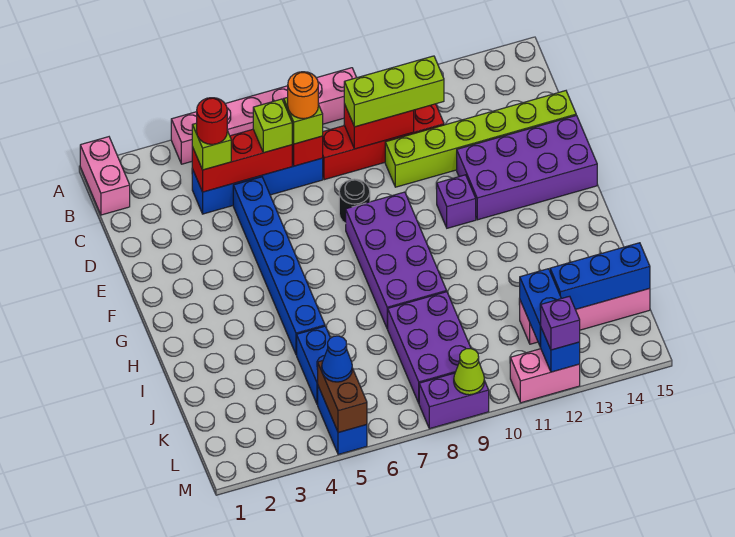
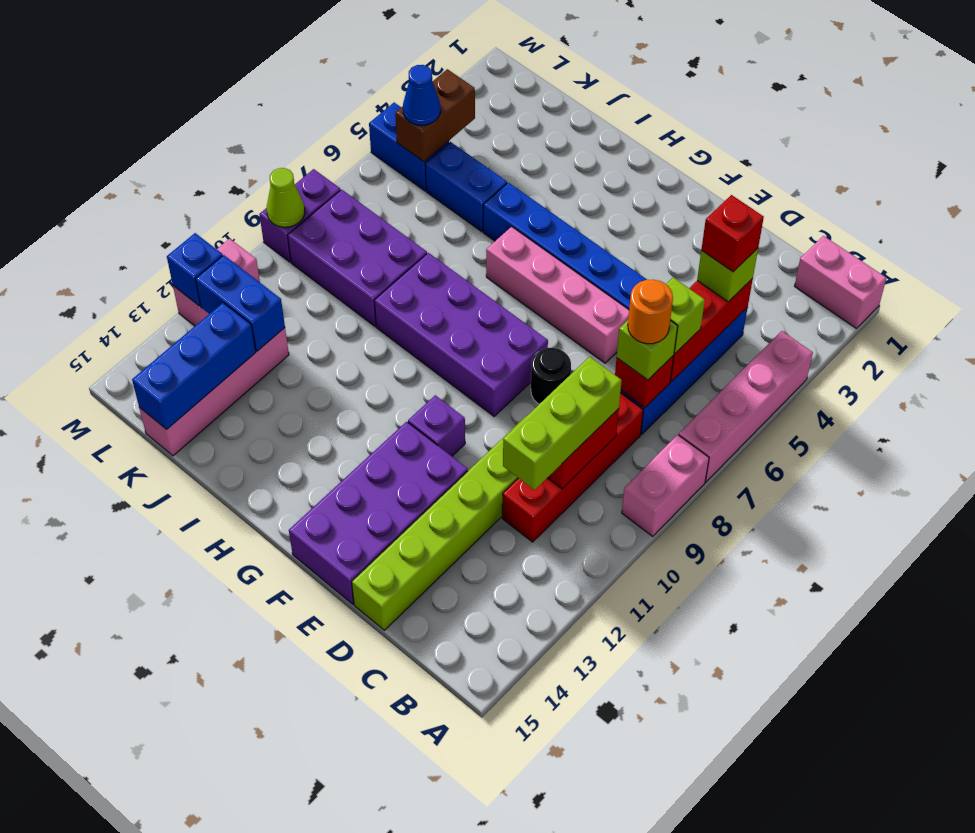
red round brick C4 level 4 -> red brick C4 level 4
none -> pink brick E6:H6 level 1
brown brick L5:M5 level 2 -> brown brick L4:L5 level 2
purple brick M12 level 3 -> none

